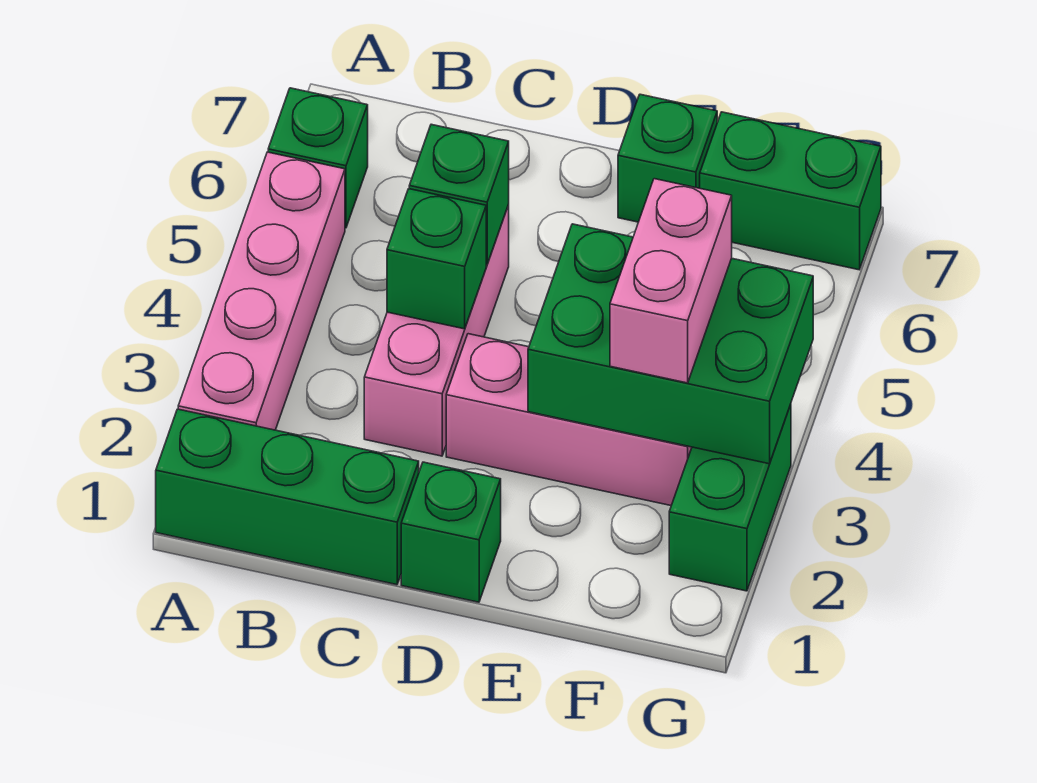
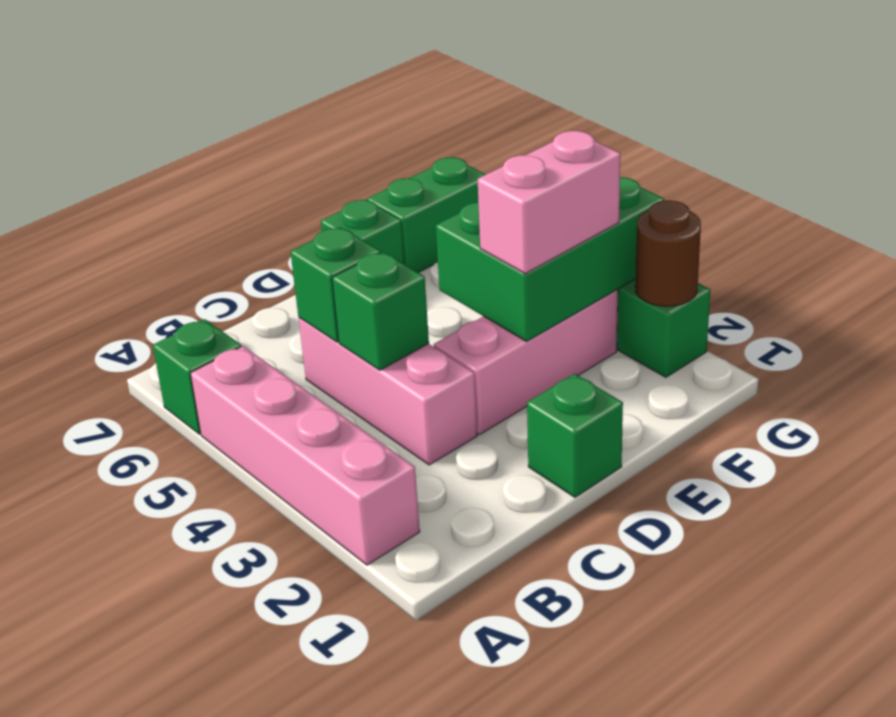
green brick A1:C1 level 1 -> none
pink brick F3:F4 level 3 -> pink brick E3:F3 level 3
none -> brown round brick G2 level 2

